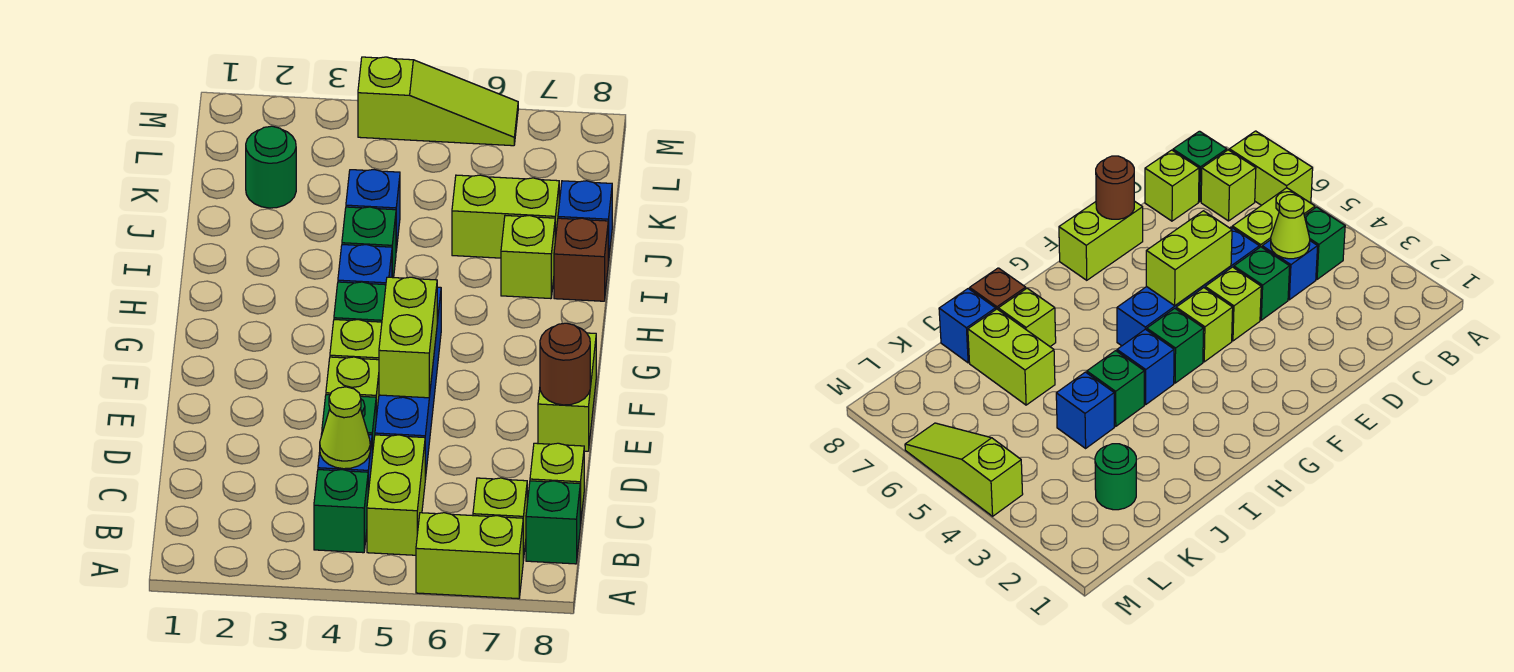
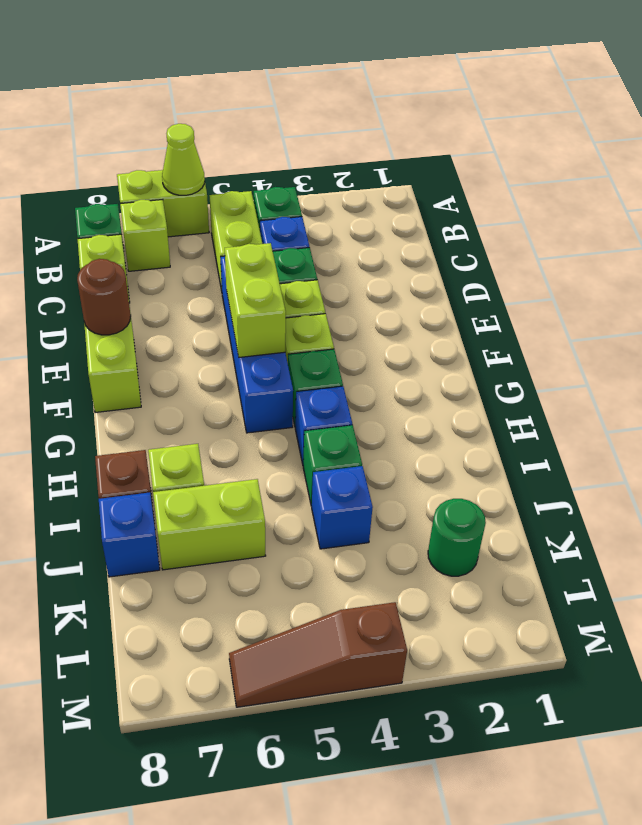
lime cone C4 level 2 -> lime cone A6 level 2
lime slope M4:M6 level 1 top 4 -> brown slope M4:M6 level 1 top 4

